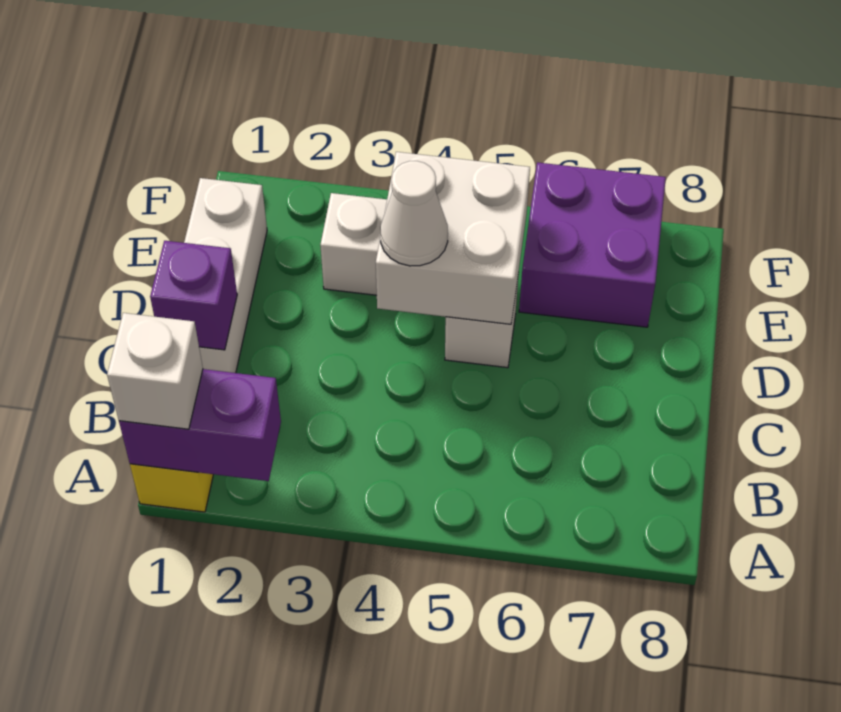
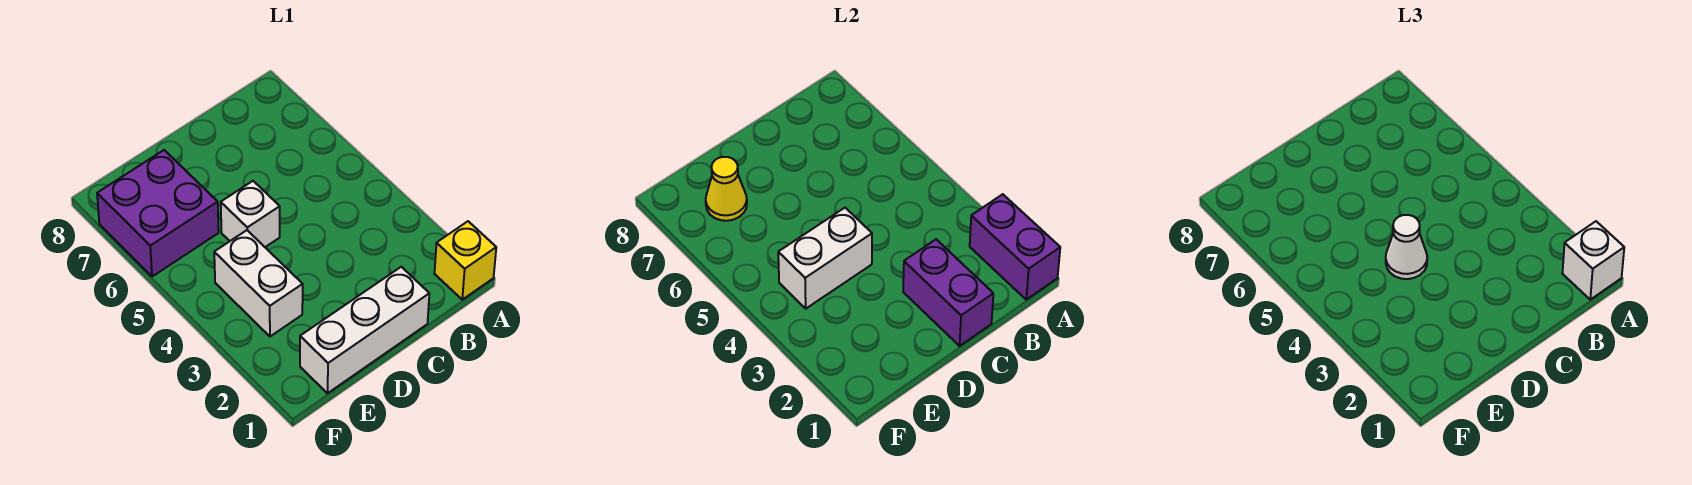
purple brick C1 level 2 -> purple brick C1:C2 level 2
white brick D4:E5 level 2 -> white brick D4:E4 level 2
none -> yellow cone E7 level 2

